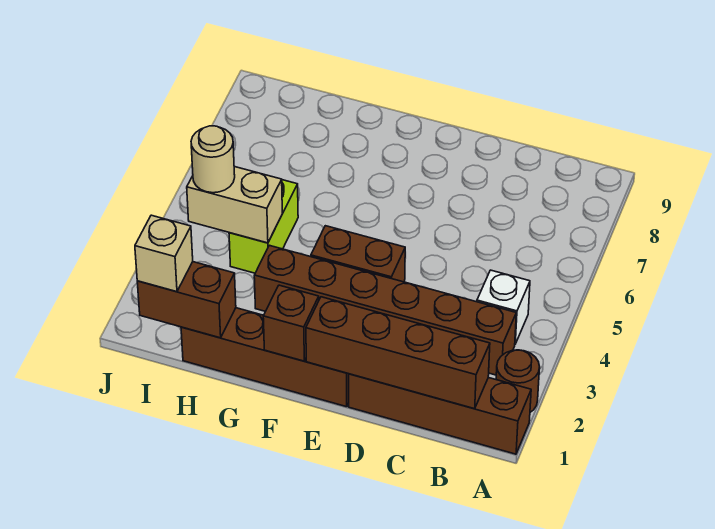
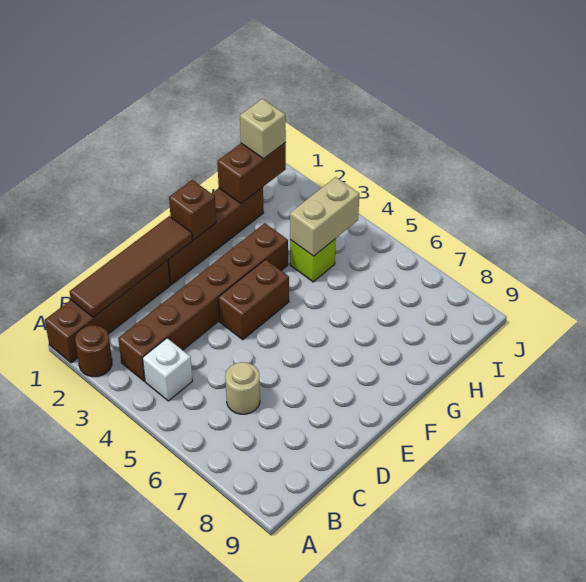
brown brick B1:E1 level 2 -> brown tile B1:E1 level 2
lime brick H4:H5 level 1 -> lime brick H4 level 1
tan round brick I4 level 3 -> tan round brick C6 level 1

